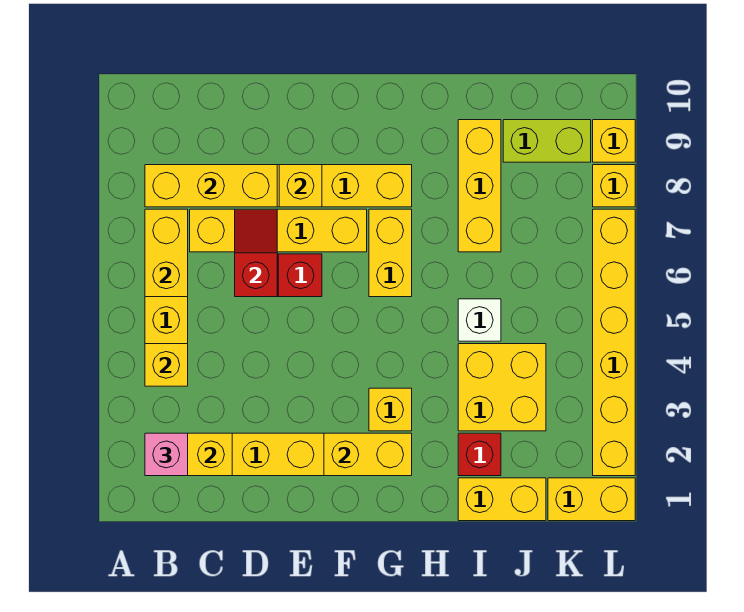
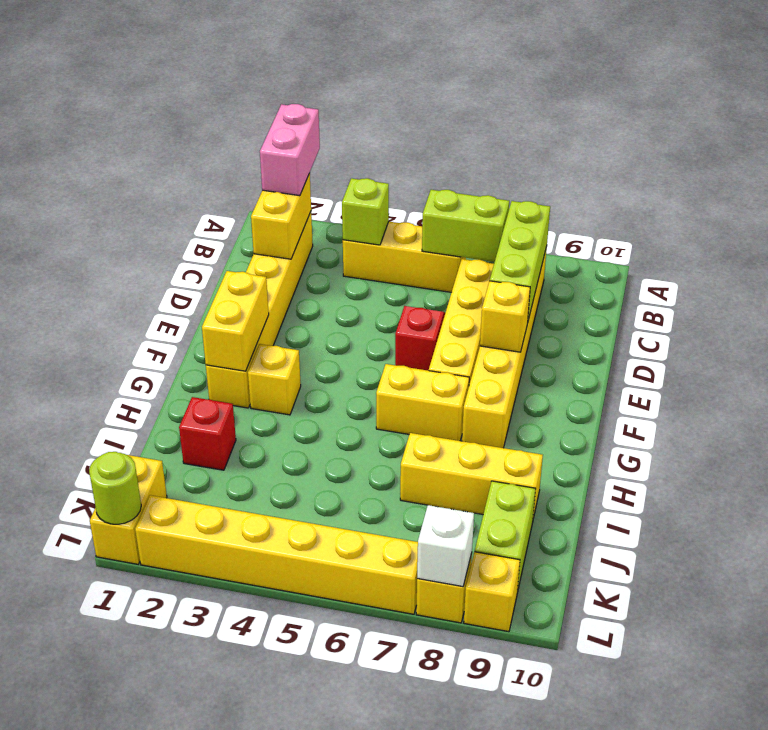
pink brick B2 level 3 -> pink brick A2:B2 level 3
yellow brick B4 level 2 -> lime brick B4 level 2
yellow brick B6:B7 level 2 -> lime brick B6:B7 level 2
yellow brick B8:D8 level 2 -> lime brick B8:D8 level 2
red slope D6:D7 level 2 top 6 -> none
yellow brick I1:J1 level 1 -> none
yellow brick I3:J4 level 1 -> none
white brick I5 level 1 -> white brick L8 level 2
none -> lime round brick L1 level 2

